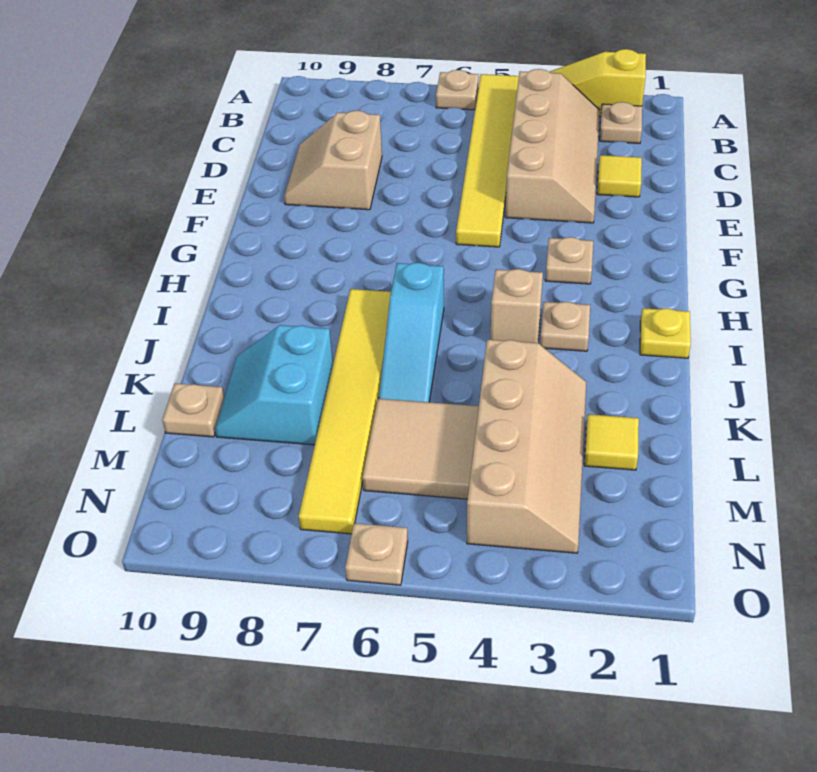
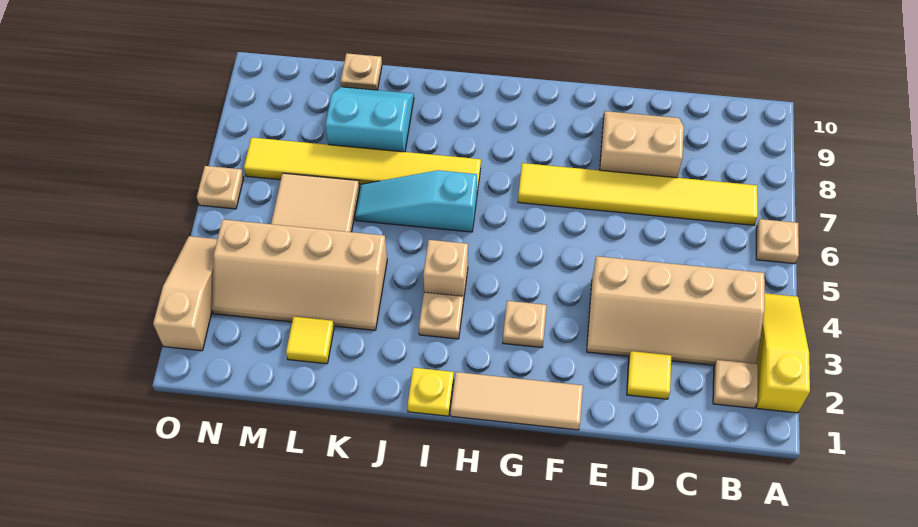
yellow tile A5:F5 level 1 -> yellow tile B7:G7 level 1
none -> tan tile F1:H1 level 1
none -> tan slope O2:O4 level 1 top 2

